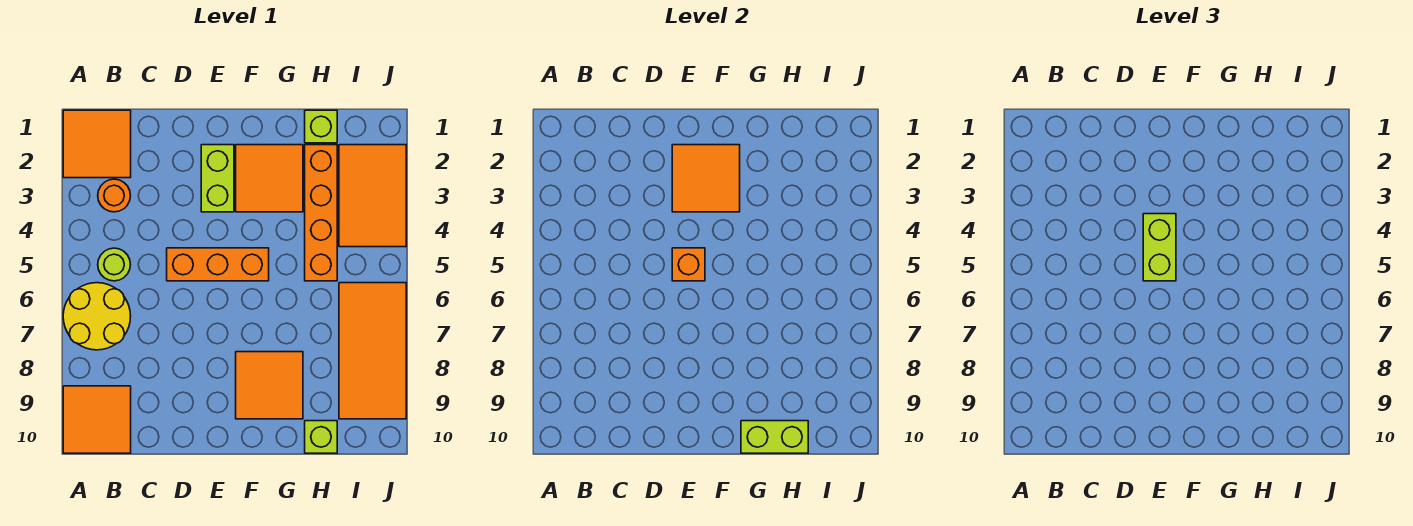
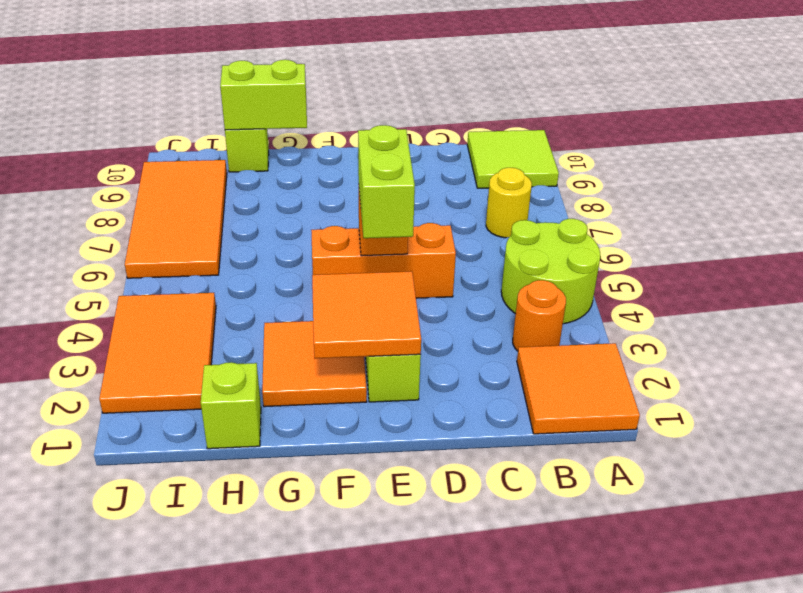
yellow round brick A6:B7 level 1 -> yellow round brick B7 level 1
orange tile A9:B10 level 1 -> lime tile A9:B10 level 1
lime round brick B5 level 1 -> lime round brick A4:B5 level 1
orange tile F8:G9 level 1 -> none
orange brick H2:H5 level 1 -> none

